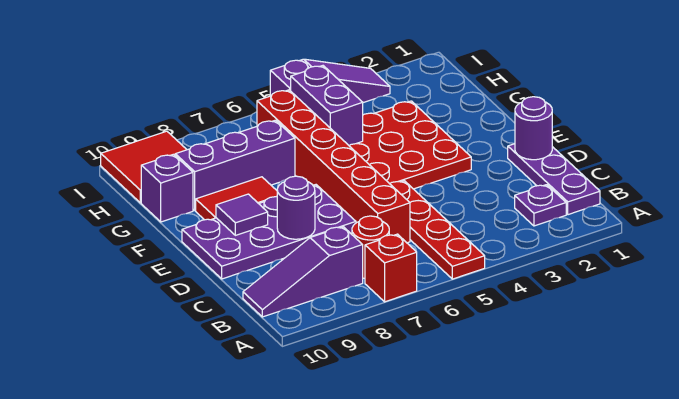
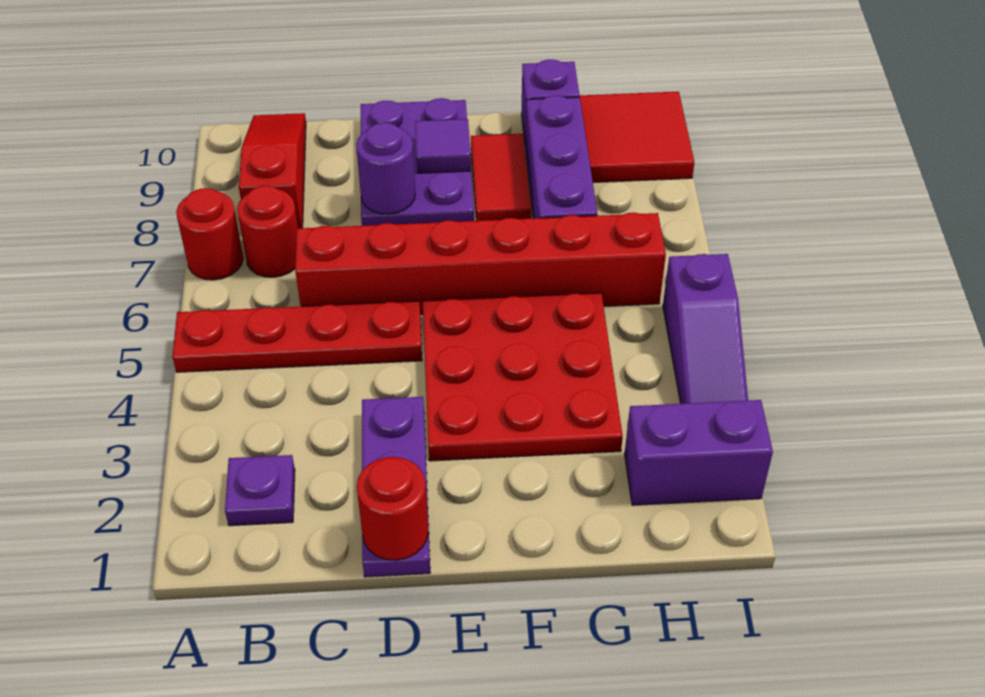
red brick A7 level 1 -> red round brick A7 level 1
purple plate B1:D1 level 1 -> purple plate D1:D3 level 1
purple slope B8:B10 level 1 top 8 -> red slope B8:B10 level 1 top 8
purple round brick D1 level 2 -> red round brick D1 level 2
purple plate D7:E10 level 1 -> purple plate D8:E10 level 1
purple brick G5:H5 level 2 -> purple brick H2:I2 level 1

